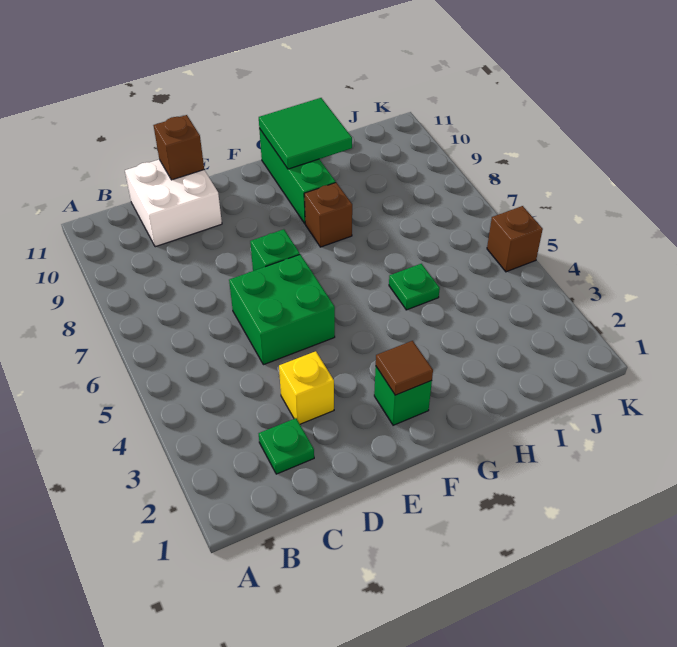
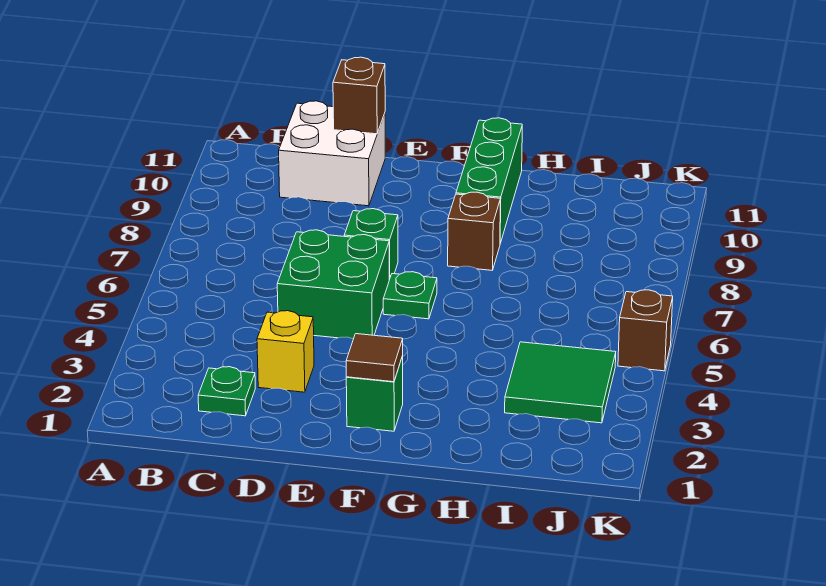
green tile G10:H11 level 2 -> green tile I3:J4 level 1
green plate H5 level 1 -> green plate F6 level 1

